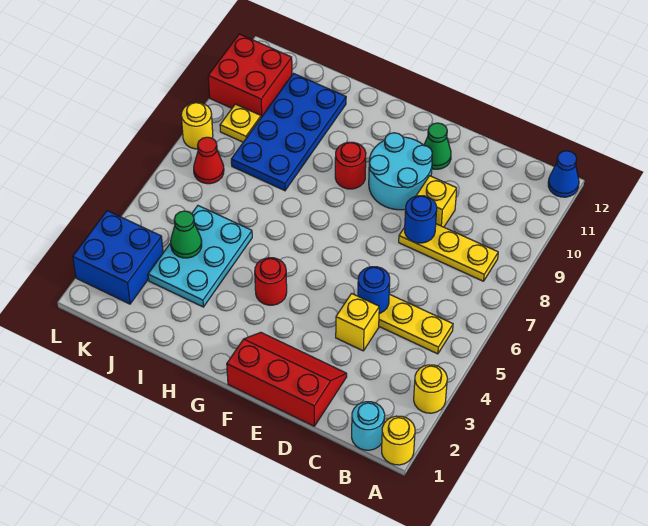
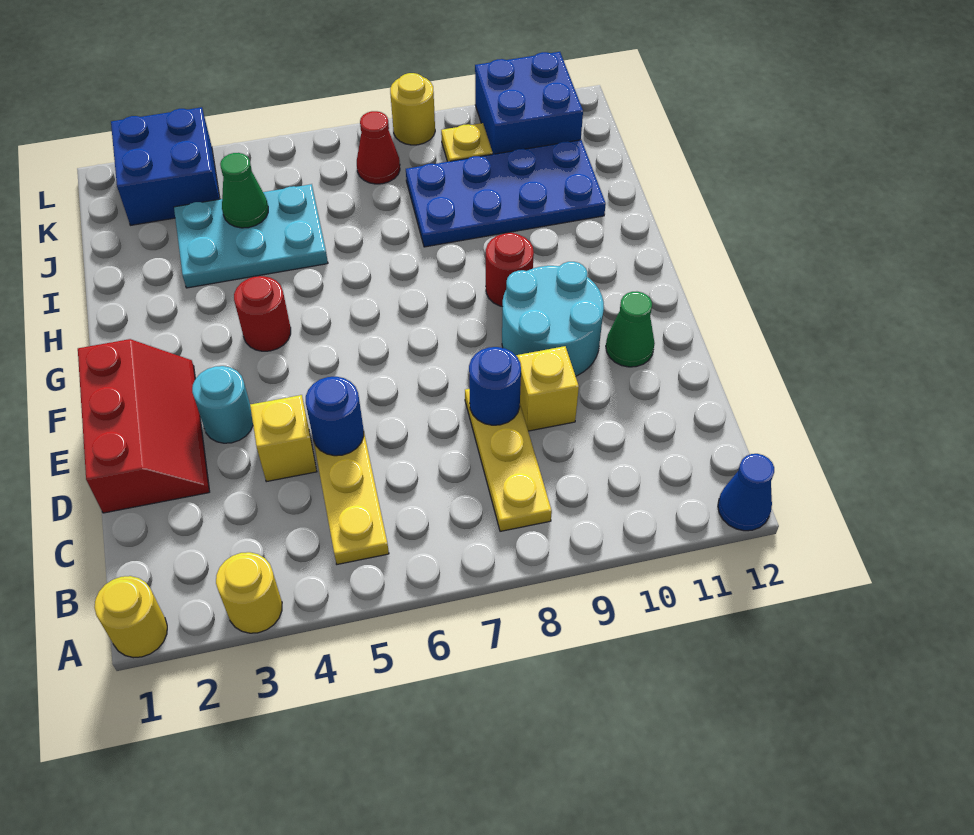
cyan round brick B1 level 1 -> cyan round brick E3 level 1
red brick K10:L11 level 1 -> blue brick K10:L11 level 1

